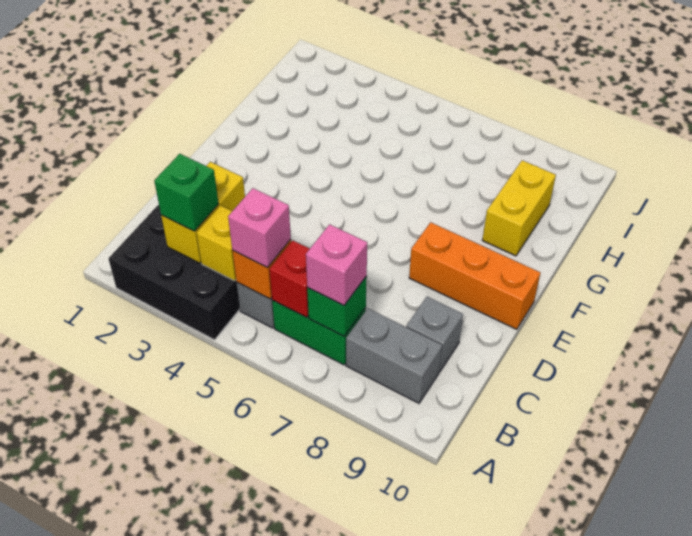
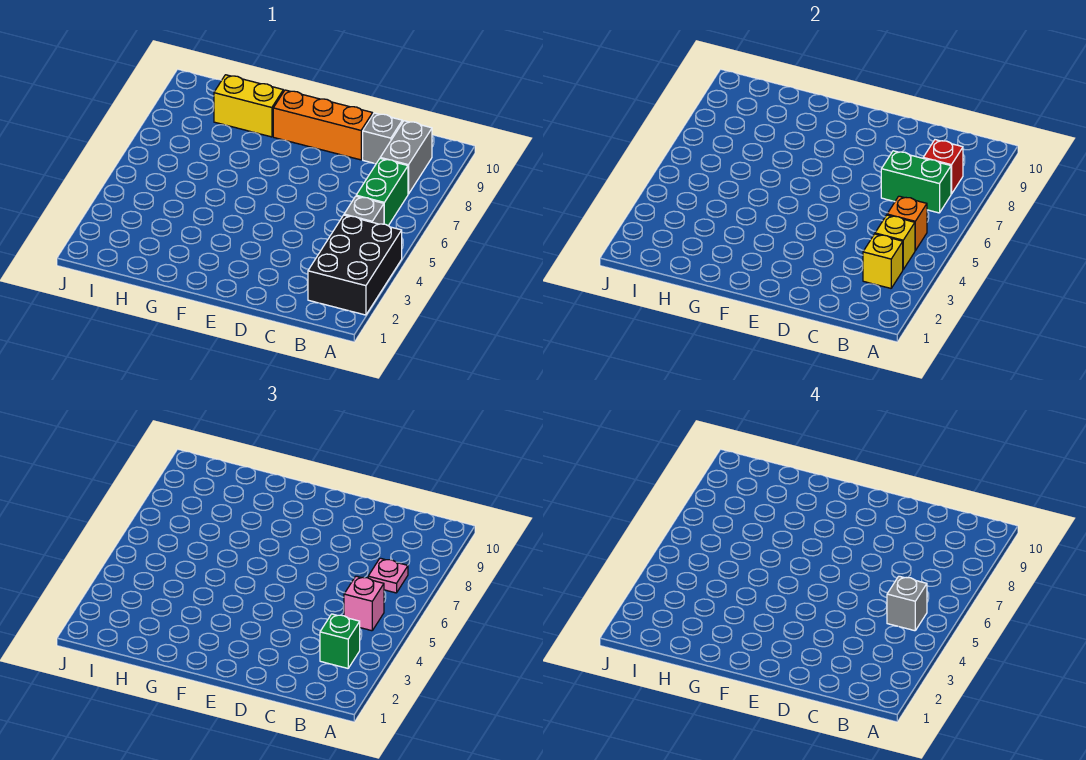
yellow brick B3:C3 level 2 -> yellow brick B3 level 2
none -> grey brick B5 level 4
red brick B6 level 2 -> red brick B8 level 2
green brick B7 level 2 -> green brick B7:C7 level 2
pink brick B7 level 3 -> pink plate B7 level 3
orange brick E8:E10 level 1 -> orange brick D9:F9 level 1

